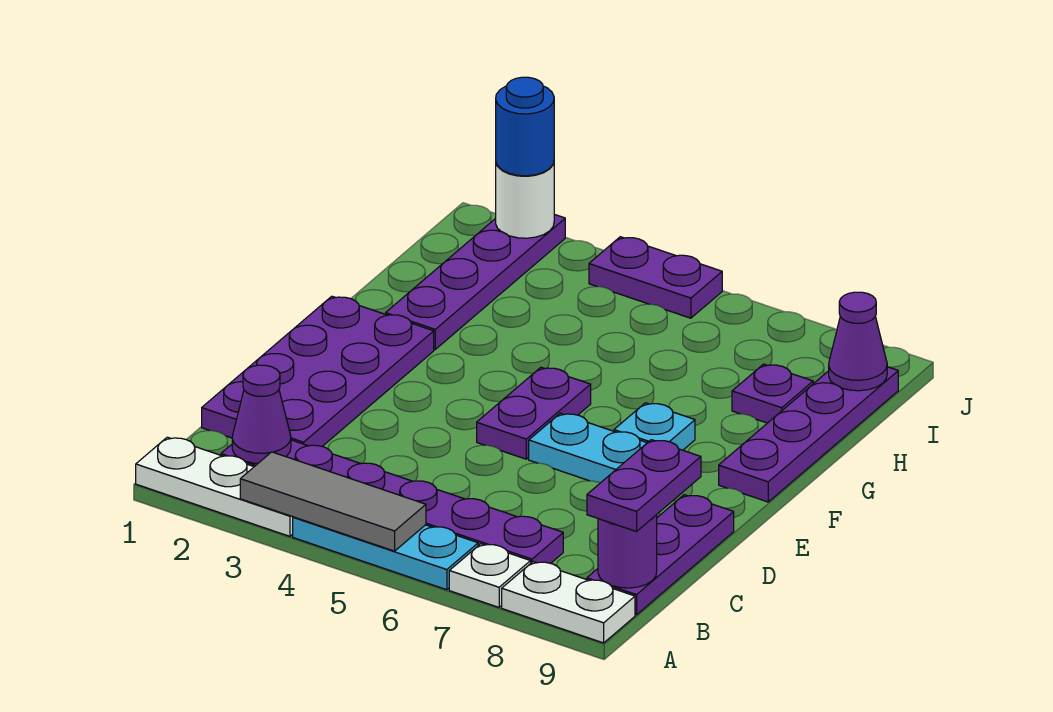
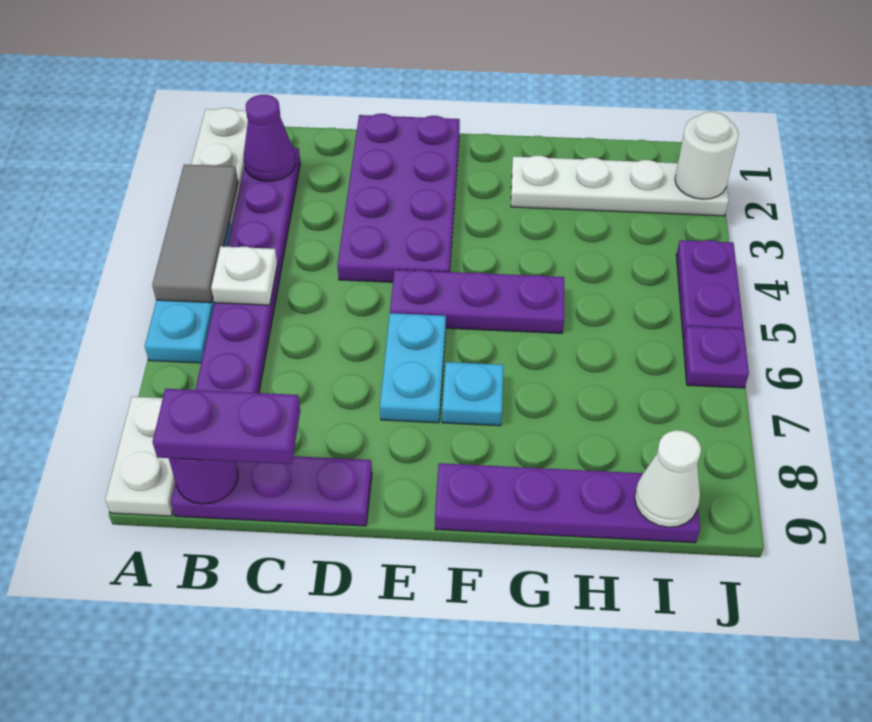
white plate A7 level 1 -> white plate B5 level 2
purple plate C1:F2 level 1 -> purple plate D1:E4 level 1
purple plate E5:F5 level 1 -> purple plate E5:G5 level 1
purple plate G2:J2 level 1 -> white plate G2:J2 level 1
purple plate H8 level 1 -> purple plate J6 level 1
purple cone I9 level 2 -> white cone I9 level 2
blue round brick J2 level 3 -> none

